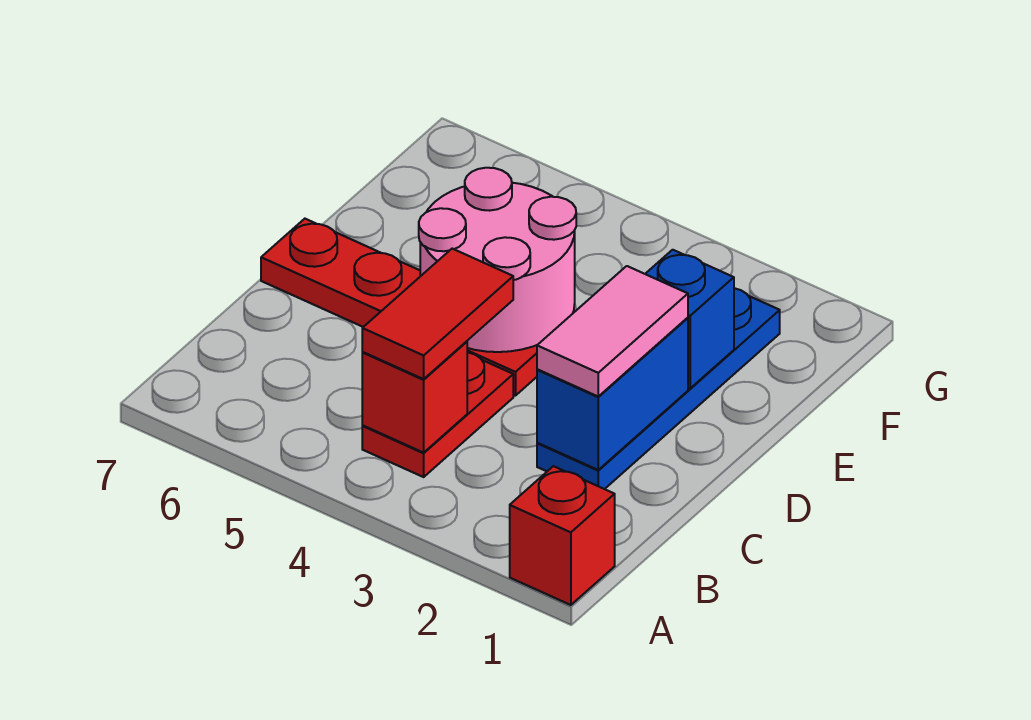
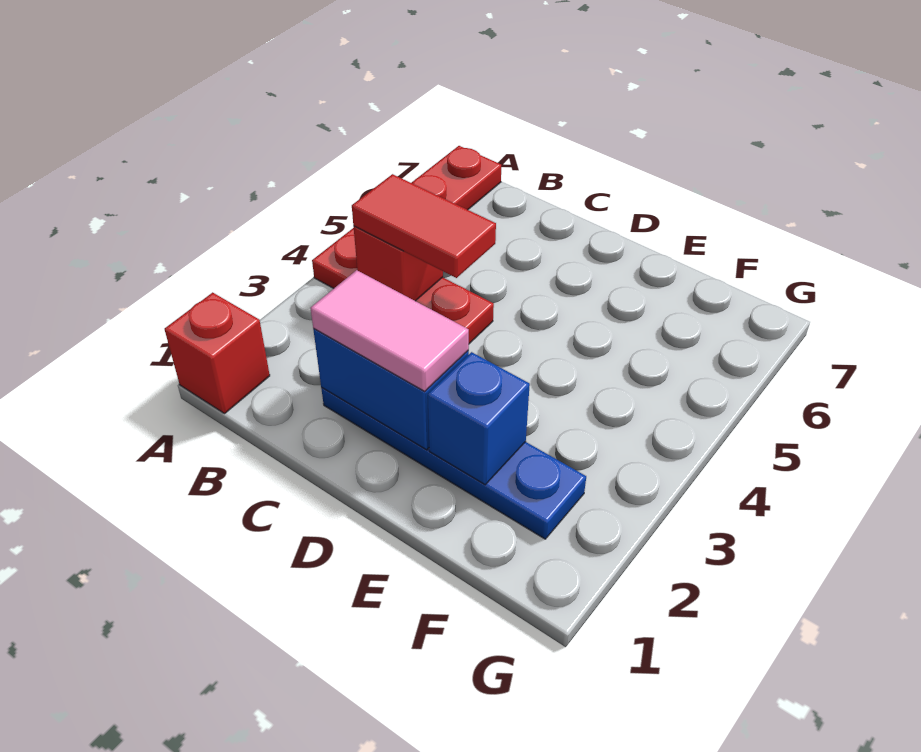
red plate D4:D7 level 1 -> red plate A4:A7 level 1
pink round brick D4:E5 level 2 -> none

